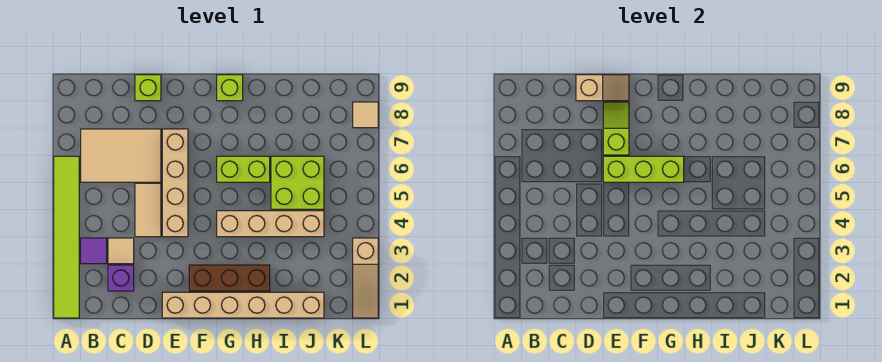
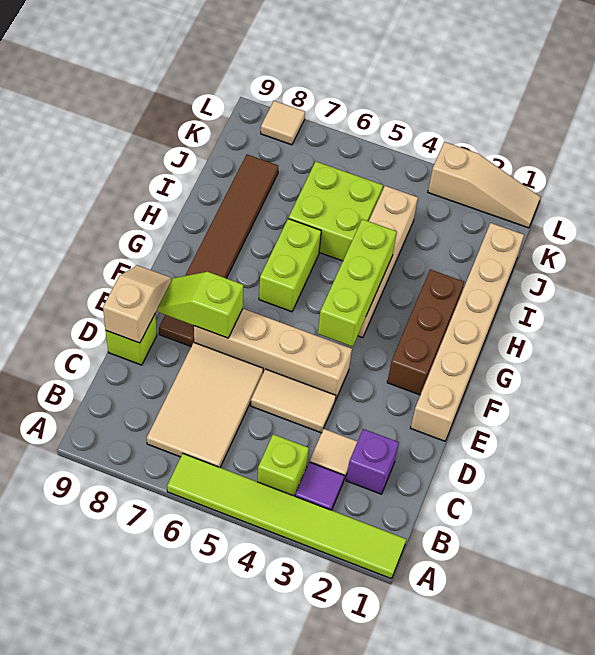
lime brick E6:G6 level 2 -> lime brick F4:H4 level 2
none -> brown tile E8:J8 level 1
lime brick G9 level 1 -> lime brick B4 level 1

